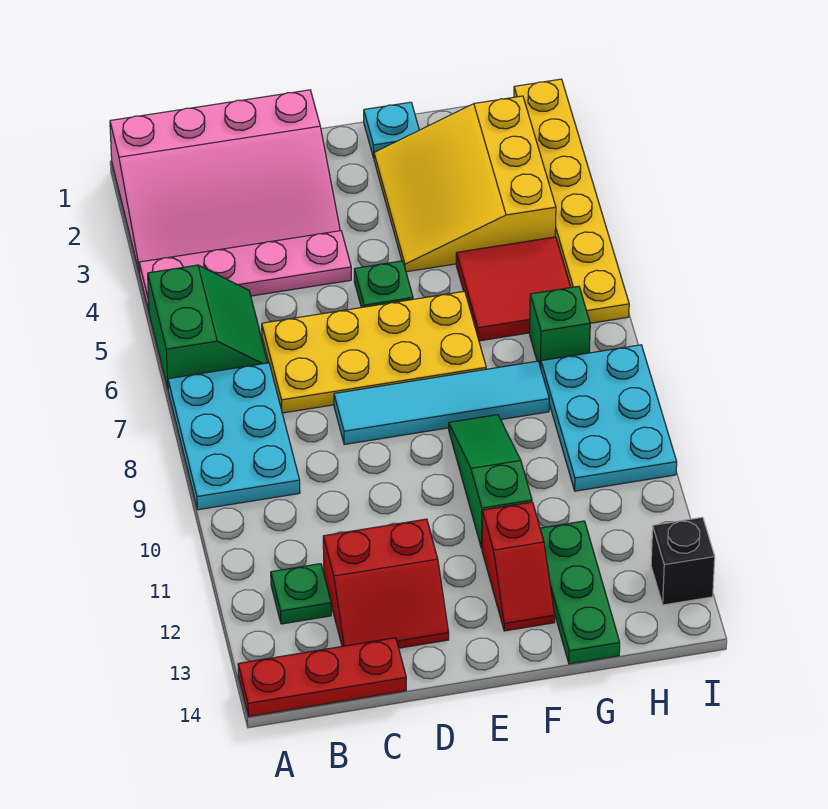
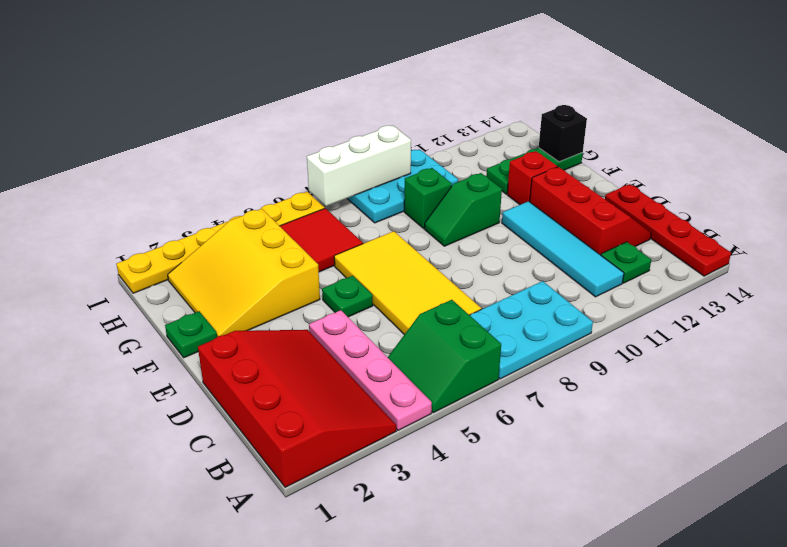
pink slope A1:D3 level 1 top 1 -> red slope A1:D3 level 1 top 1
green slope A5:B6 level 1 top A -> green slope A5:B6 level 1 top 6
red plate A14:C14 level 1 -> red plate A14:D14 level 1
yellow plate C6:F7 level 1 -> yellow tile C6:F7 level 1
red slope C12:D13 level 1 top 12 -> red slope C12:E13 level 1 top 12
cyan tile D8:G8 level 1 -> cyan tile B11:E11 level 1
cyan plate F1 level 1 -> green plate F1 level 1
yellow slope F2:H4 level 1 top H -> yellow slope F2:H4 level 1 top 4
green slope F9:F11 level 1 top 11 -> green slope F9:F10 level 1 top 10
green brick H7 level 1 -> green brick G9 level 1
none -> white brick I7:I9 level 2
black brick I13 level 1 -> black brick G14 level 2

